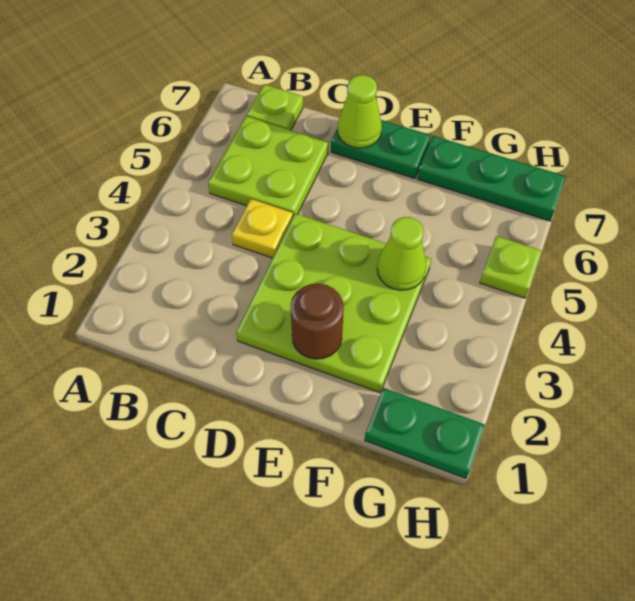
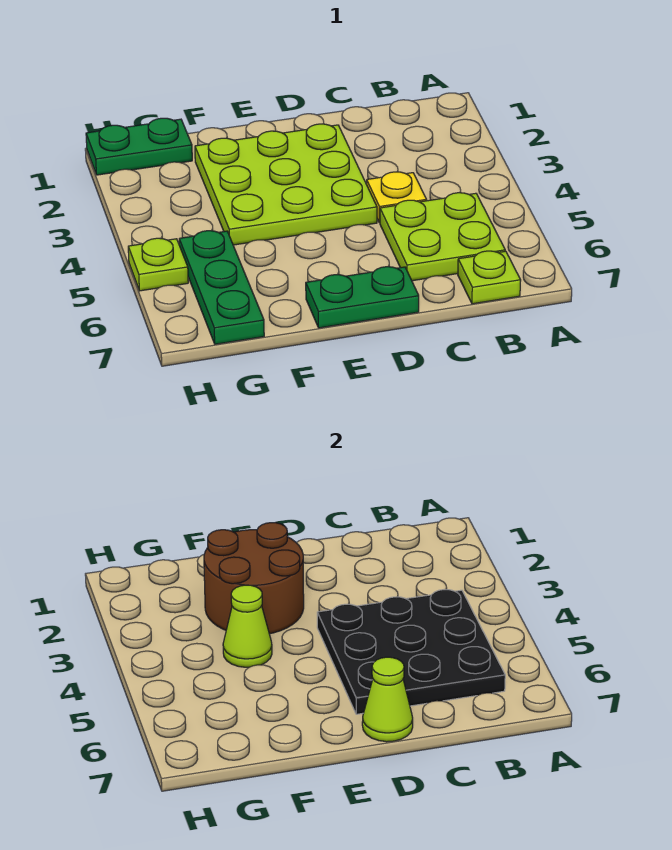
none -> black plate B4:D6 level 2
brown round brick E2 level 2 -> brown round brick E2:F3 level 2
green plate F7:H7 level 1 -> green plate G5:G7 level 1

